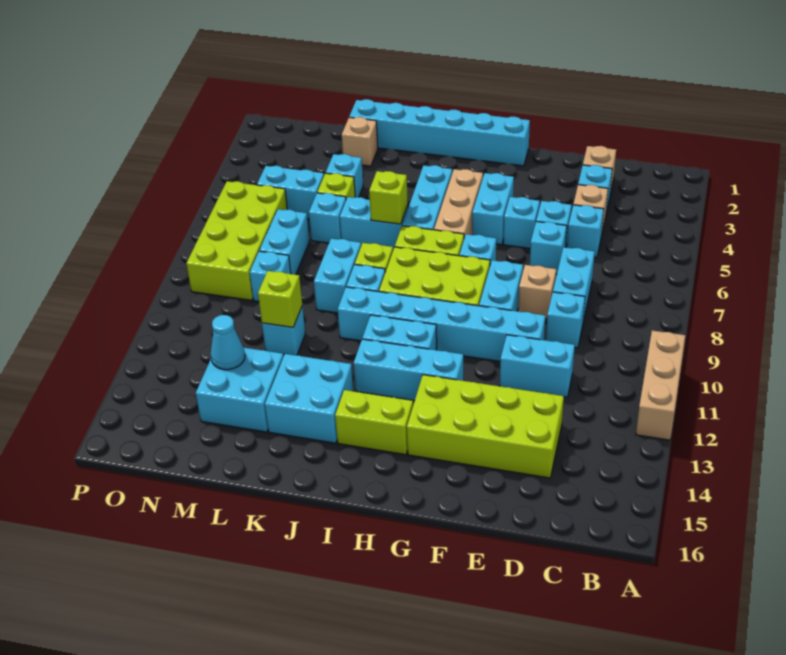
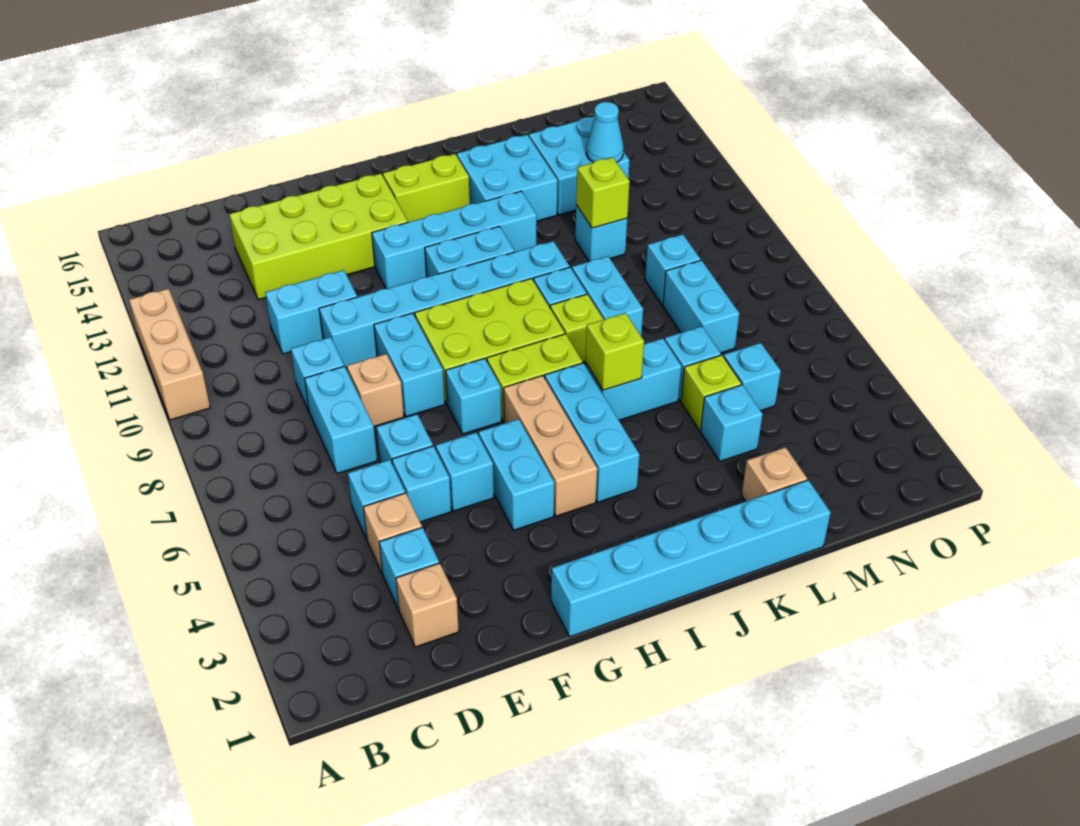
cyan brick G12:I12 level 1 -> cyan brick G12:J12 level 1
cyan brick M5:N5 level 1 -> cyan brick M5 level 1
lime brick N6:O9 level 1 -> none

